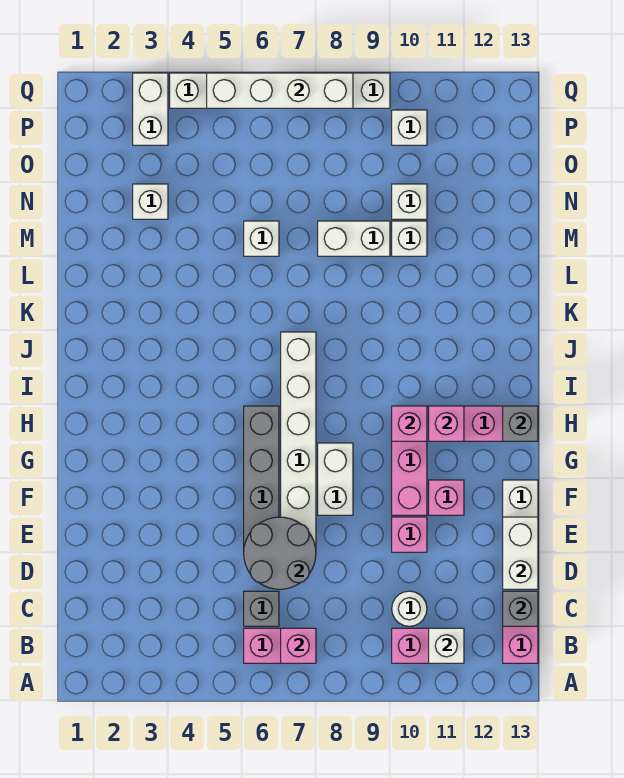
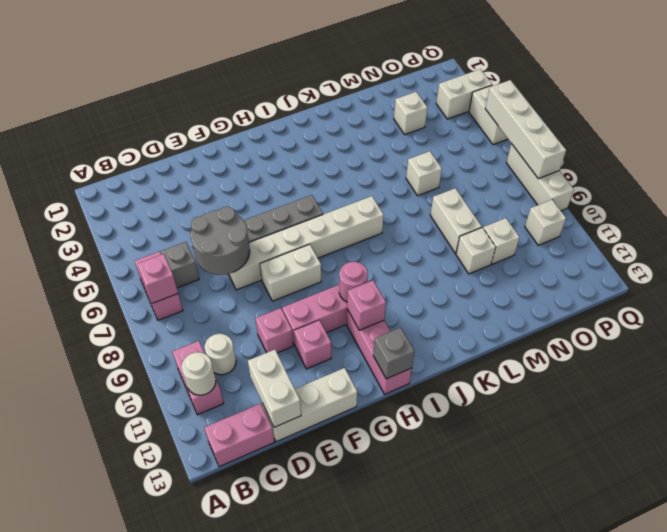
white brick B11 level 2 -> white round brick B11 level 2
grey brick C13 level 2 -> none
white brick D13:E13 level 2 -> white brick D12:D13 level 2
pink brick H10 level 2 -> pink round brick H10 level 2

